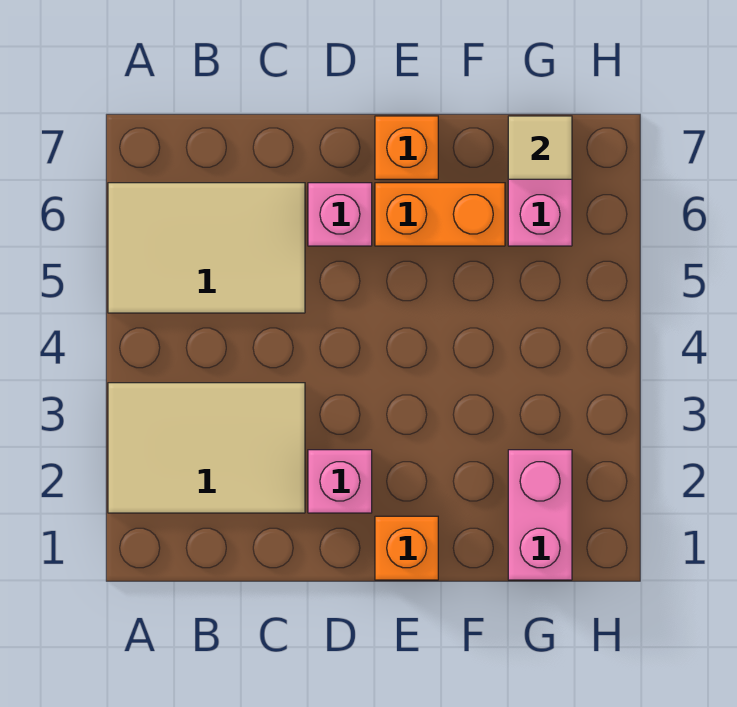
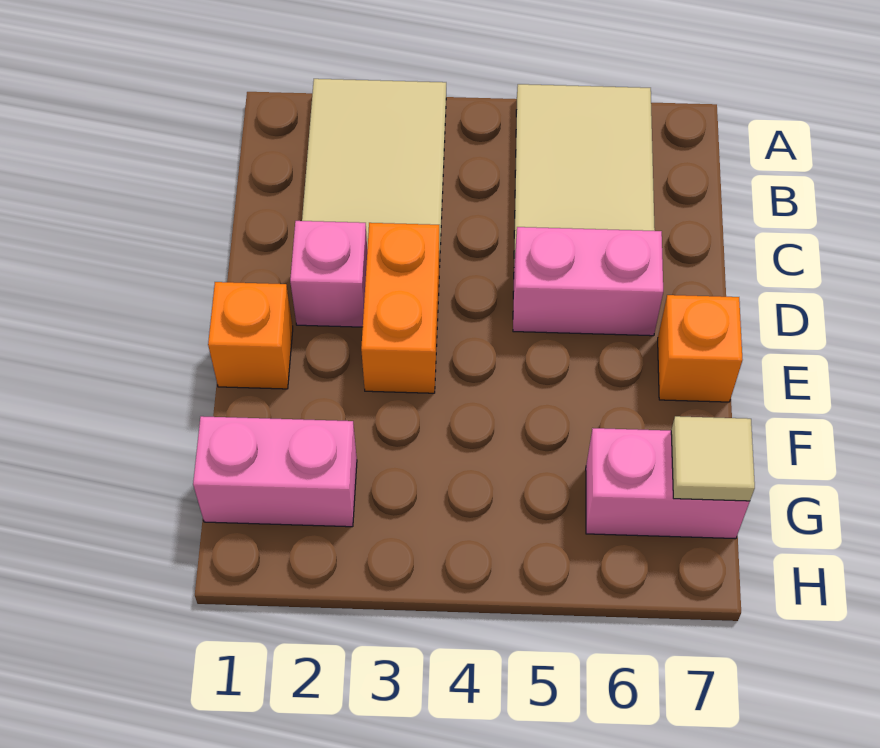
pink brick D6 level 1 -> pink brick D5:D6 level 1
orange brick E6:F6 level 1 -> orange brick D3:E3 level 1

